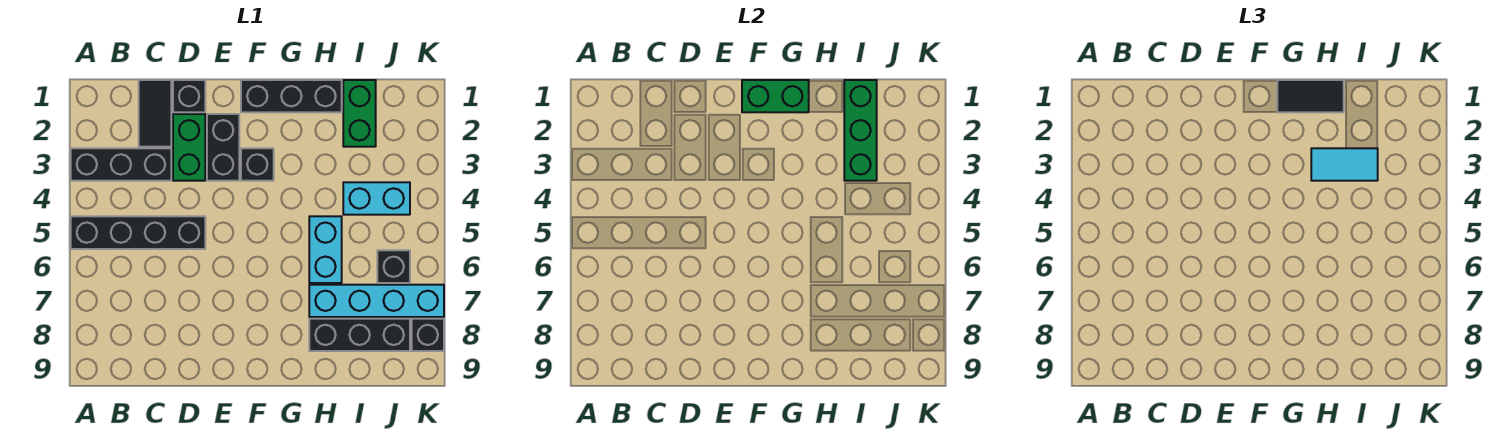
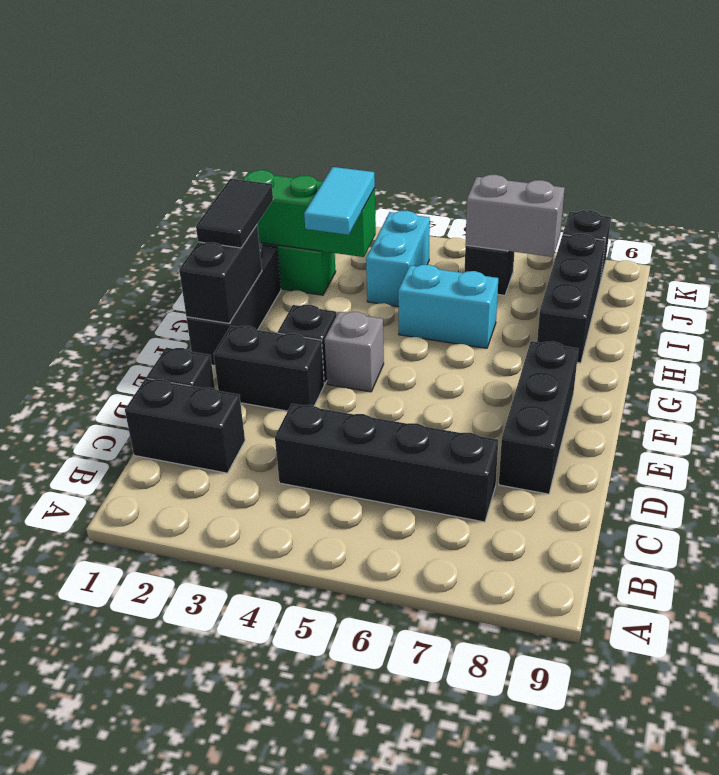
black brick A3:C3 level 1 -> black brick D8:F8 level 1
black brick A5:D5 level 1 -> black brick C4:C7 level 1
black tile C1:C2 level 1 -> black brick C1:C2 level 1
green brick D2:D3 level 1 -> none
green brick F1:G1 level 2 -> black brick F1:G1 level 2
none -> grey brick F4 level 1
cyan brick H7:K7 level 1 -> none
none -> grey brick J6:J7 level 2

